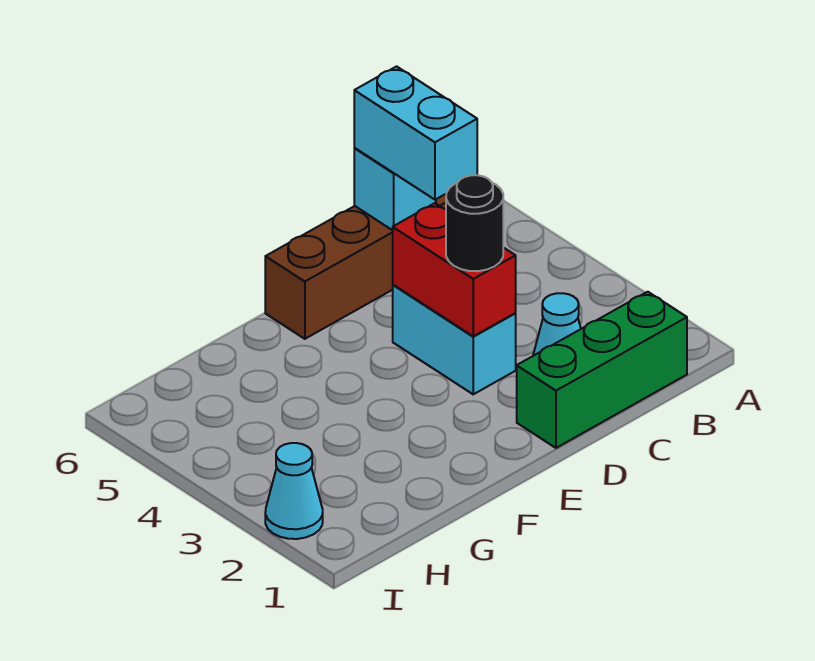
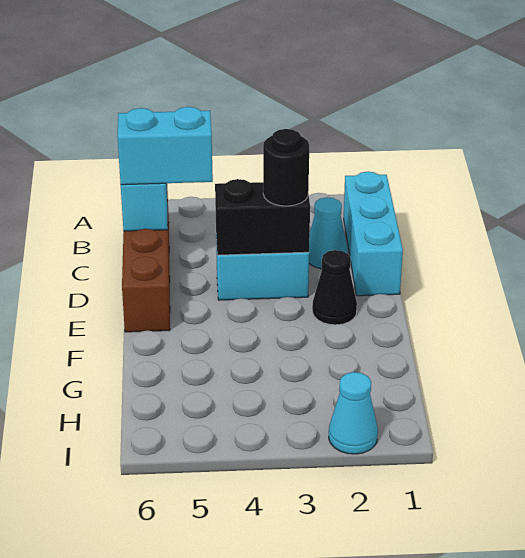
green brick B1:D1 level 1 -> cyan brick B1:D1 level 1
red brick D3:D4 level 2 -> black brick D3:D4 level 2
none -> black cone E2 level 1

